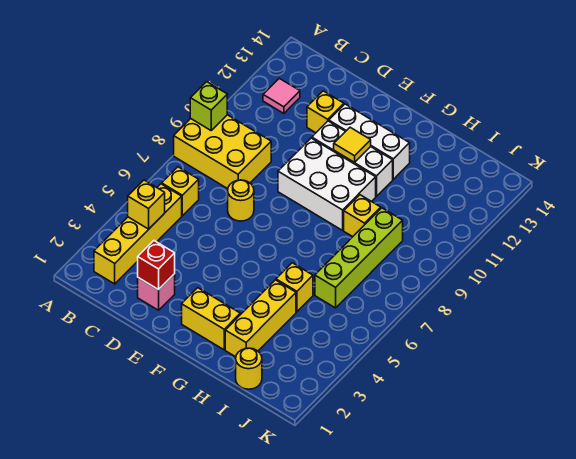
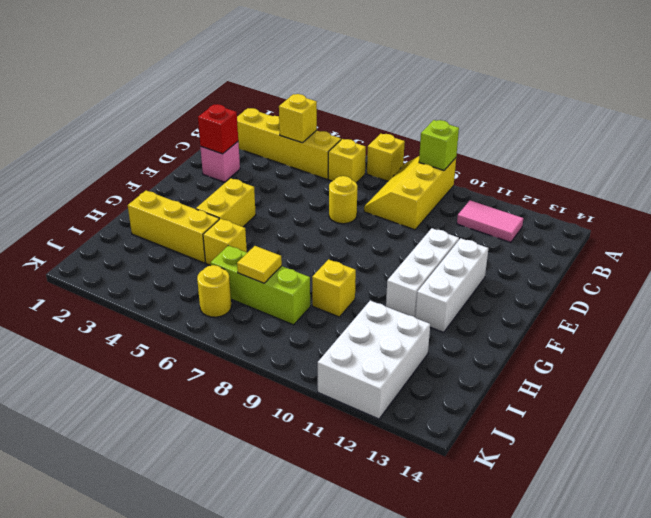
yellow brick A8:C9 level 1 -> yellow slope A8:C9 level 1 top 9
pink tile B12 level 1 -> pink tile B11:B12 level 1
yellow brick D12 level 1 -> yellow brick A7 level 1
white brick E9:G10 level 1 -> white brick I11:K12 level 1
yellow brick F2:G2 level 1 -> yellow brick F4:G4 level 1
yellow tile F11 level 2 -> yellow tile I7 level 2
yellow round brick I1 level 1 -> yellow round brick J6 level 1
lime brick I6:I9 level 1 -> lime brick I6:I8 level 1

